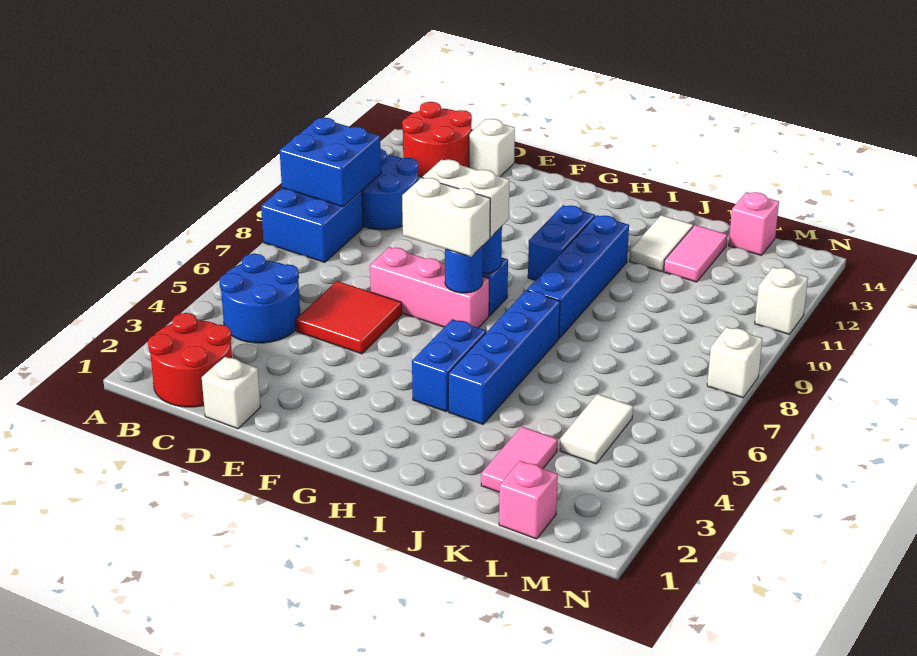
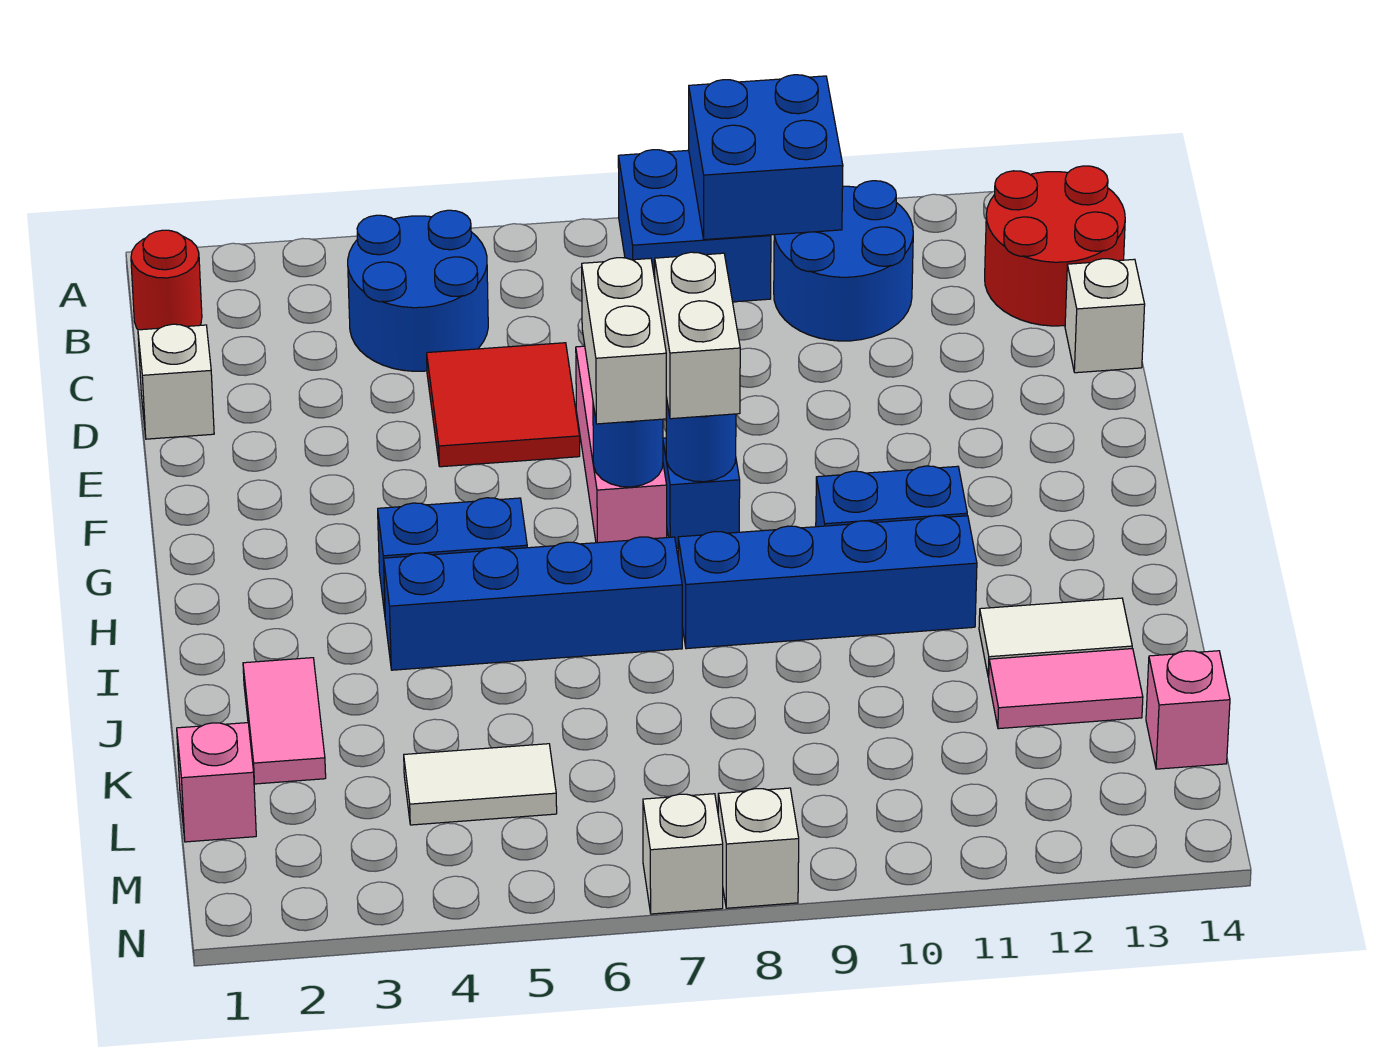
red round brick B1:C2 level 1 -> red round brick B1 level 1
pink tile K2:K3 level 1 -> pink tile J2:K2 level 1
white brick N11 level 1 -> white brick N7 level 1

